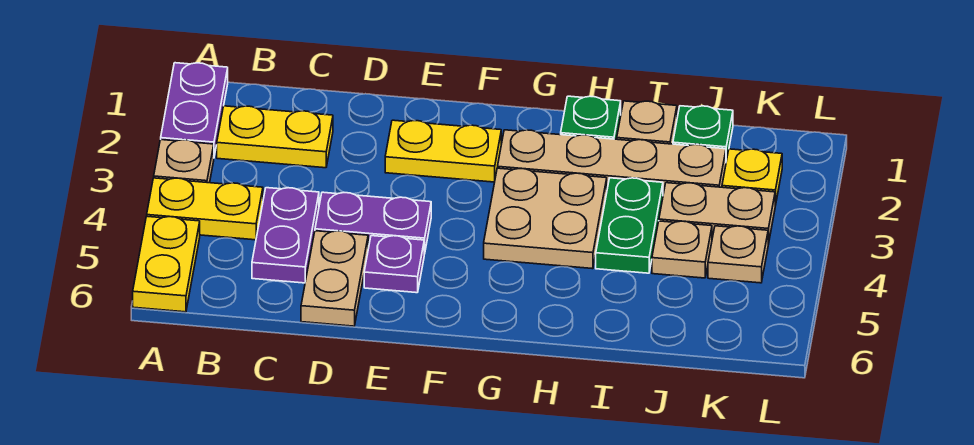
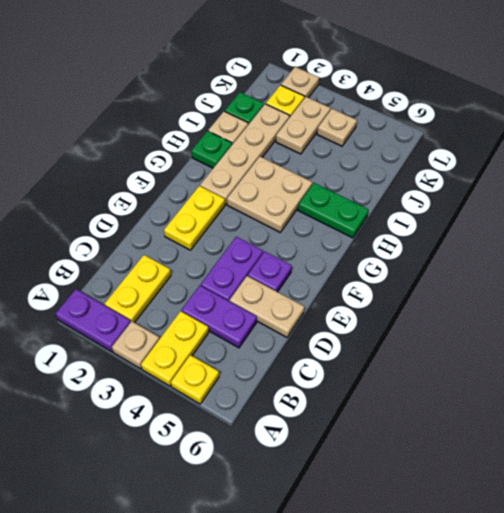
yellow plate A5:A6 level 1 -> yellow plate A5 level 1
green plate I3:I4 level 1 -> green plate H5:H6 level 1
tan plate J4 level 1 -> tan plate L2 level 1

